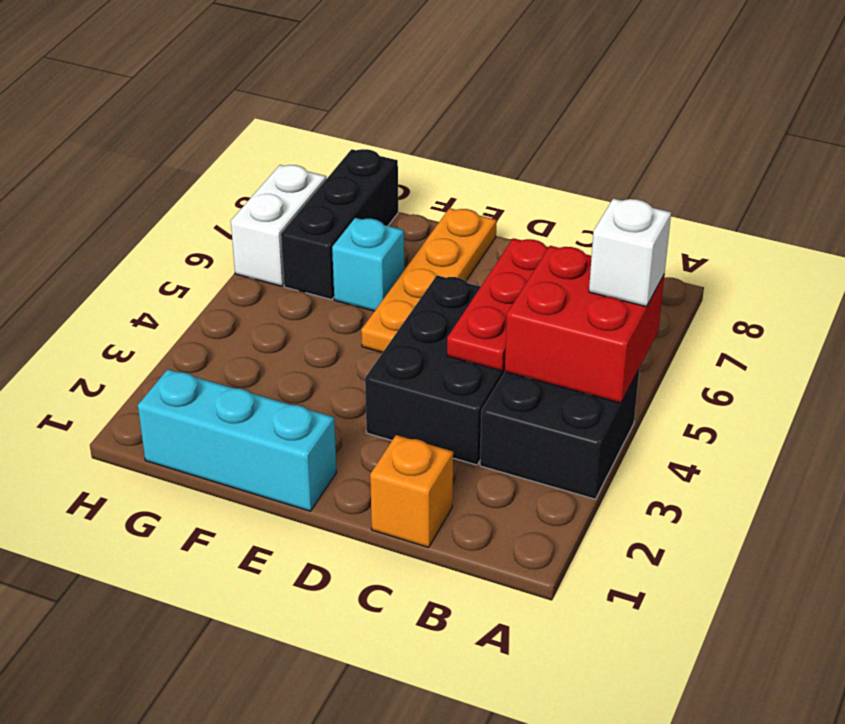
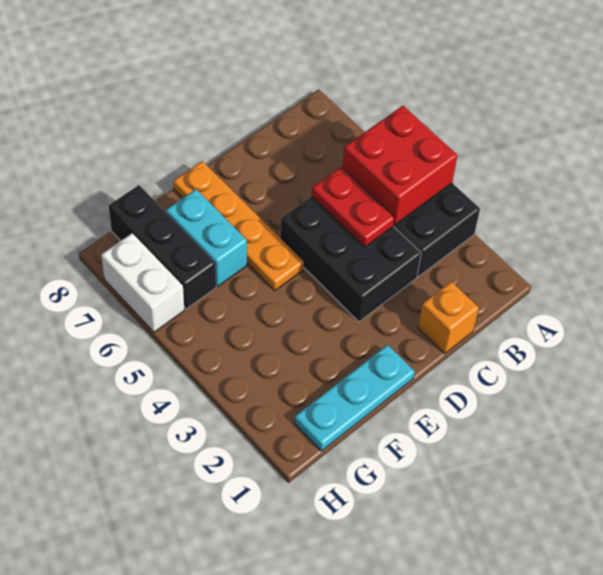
white brick A5 level 3 -> none
red plate C4:C6 level 2 -> red plate C4:C5 level 2
cyan brick E1:G1 level 1 -> cyan plate E1:G1 level 1
cyan brick F6 level 1 -> cyan brick F6:F7 level 1

